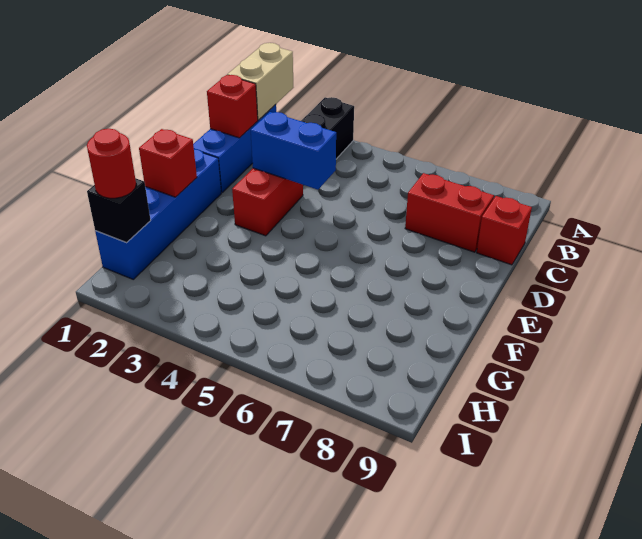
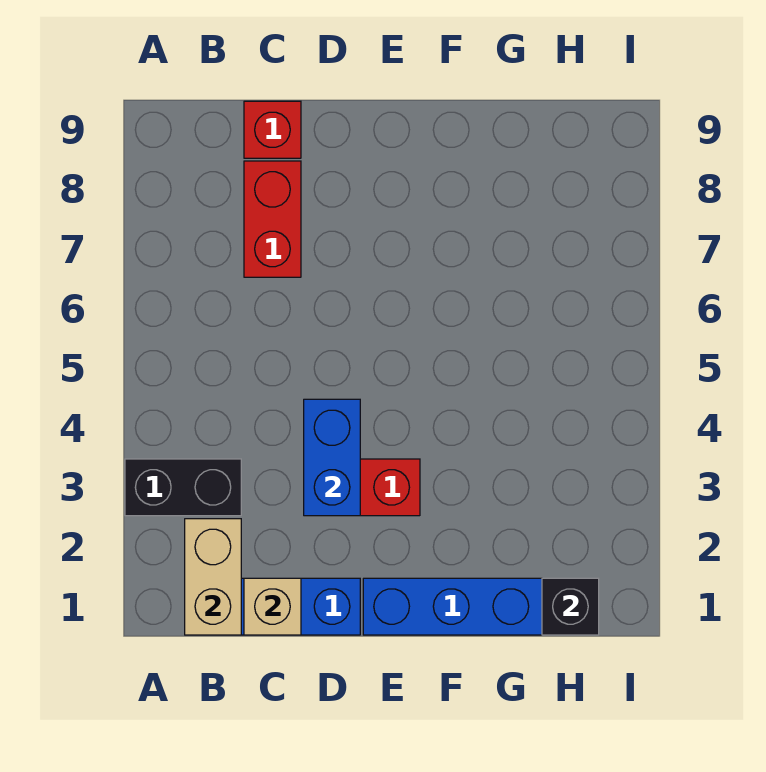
tan brick A1:B1 level 2 -> tan brick B1:B2 level 2
red brick C1 level 2 -> tan brick C1 level 2
red brick F1 level 2 -> none
red round brick H1 level 3 -> none

